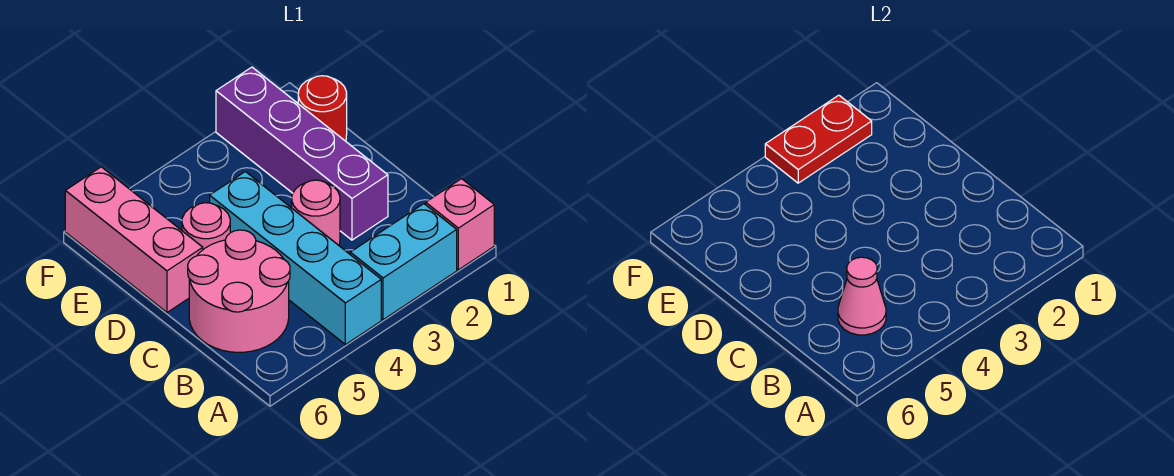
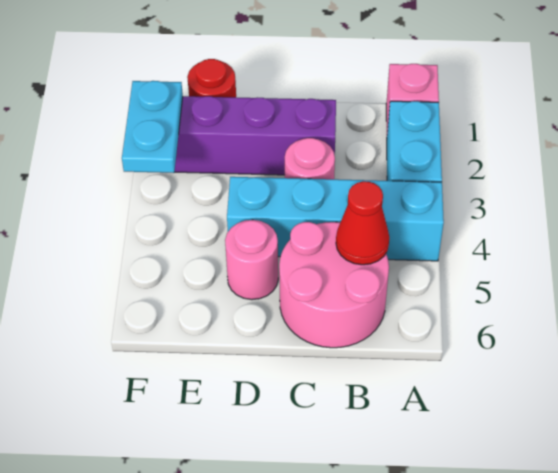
pink cone B5 level 2 -> red cone B5 level 2
pink brick D6:F6 level 1 -> none
red plate F2:F3 level 2 -> cyan plate F2:F3 level 2

